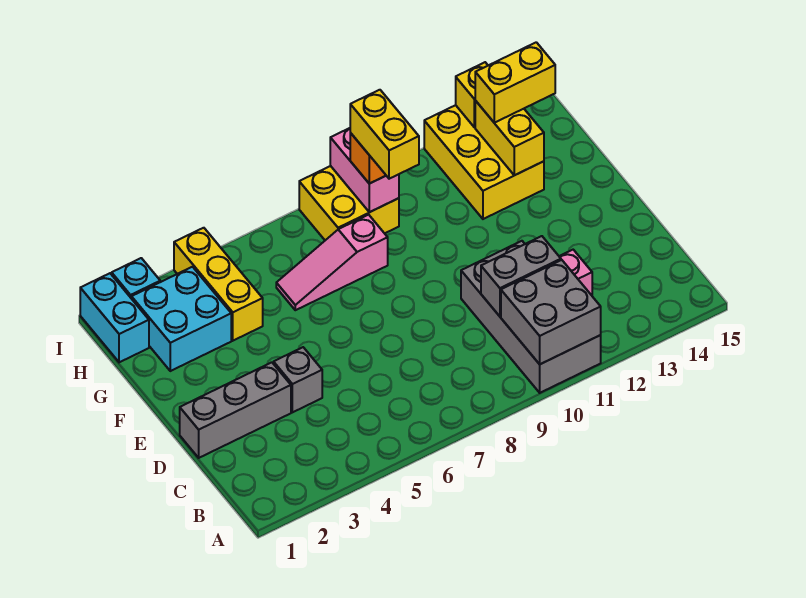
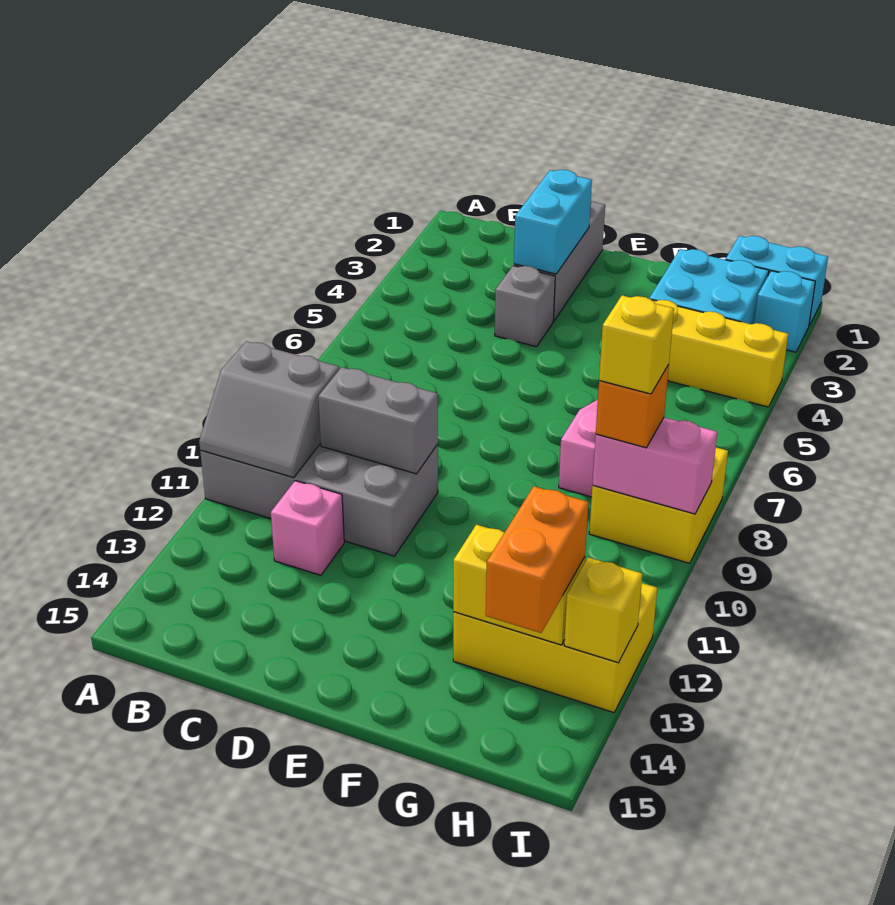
grey brick A10:B11 level 2 -> grey slope A10:B11 level 2 top 10
grey brick C10:C11 level 2 -> grey brick C10:D10 level 2
none -> cyan brick D2:D3 level 2
yellow brick G9:H9 level 4 -> yellow brick H9 level 4
yellow brick H13:H14 level 3 -> orange brick H13:H14 level 3

